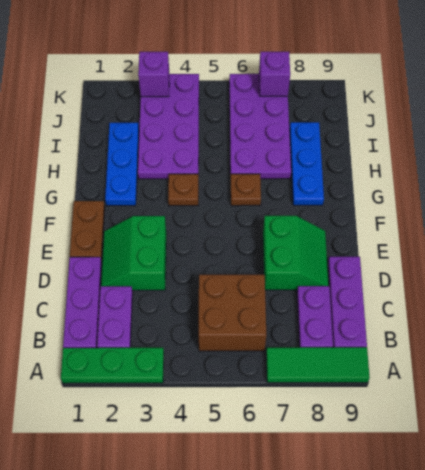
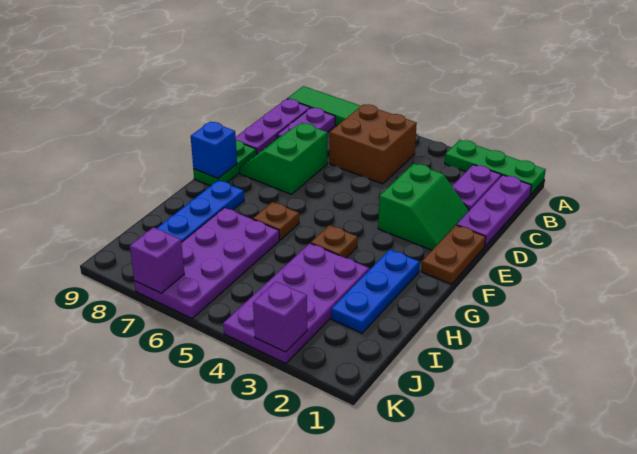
none -> green plate E9:F9 level 1
none -> blue brick F9 level 2

